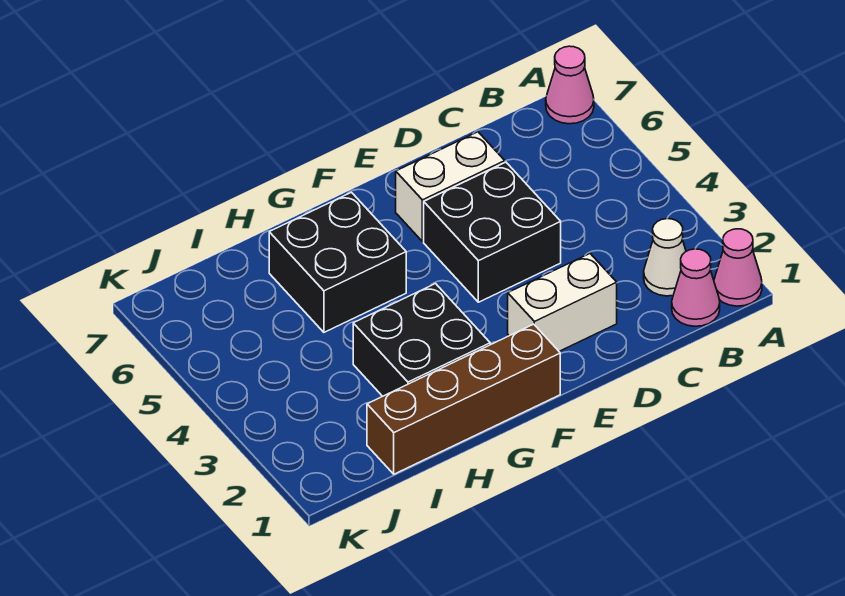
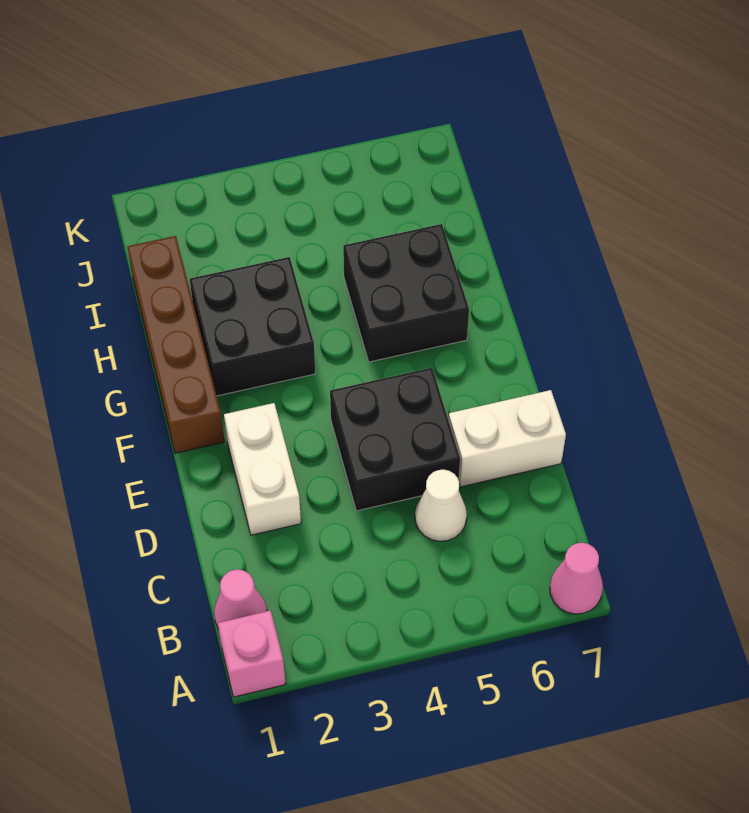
pink cone A1 level 1 -> pink brick A1 level 1
white cone B2 level 1 -> white cone C5 level 1
white brick D6:E6 level 1 -> white brick D6:D7 level 1

